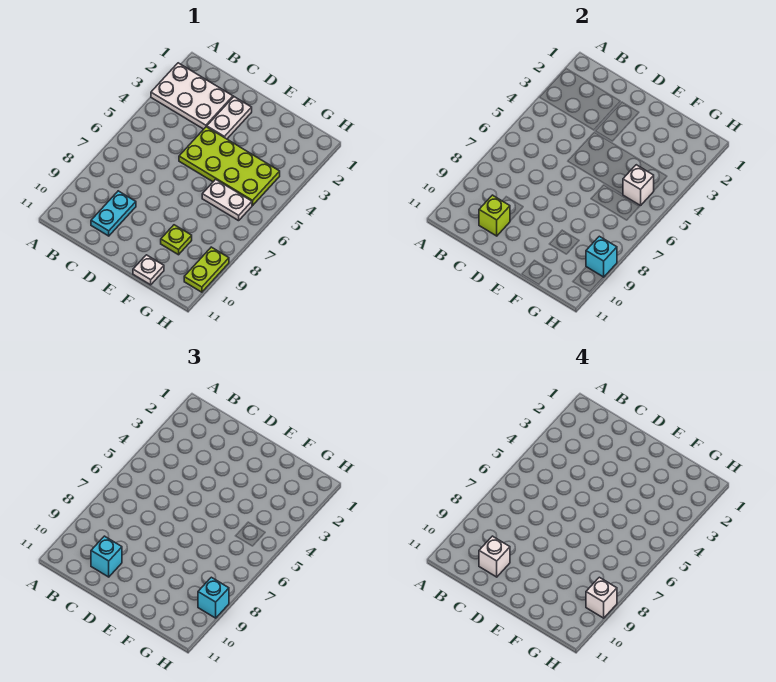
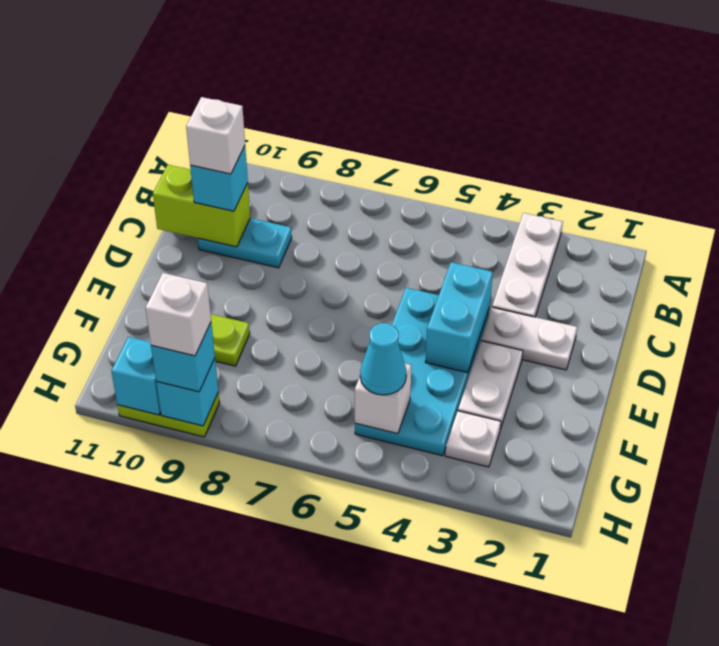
white plate A2:C3 level 1 -> white plate A3:C3 level 1
lime brick C10 level 2 -> lime brick C10:C11 level 2
lime plate D4:G5 level 1 -> cyan plate D4:G5 level 1
none -> cyan brick D4:E4 level 2
white plate F6:G6 level 1 -> white plate E3:F3 level 1
white plate F11 level 1 -> white plate G3 level 1
none -> cyan cone G5 level 3
none -> cyan brick H10 level 2

